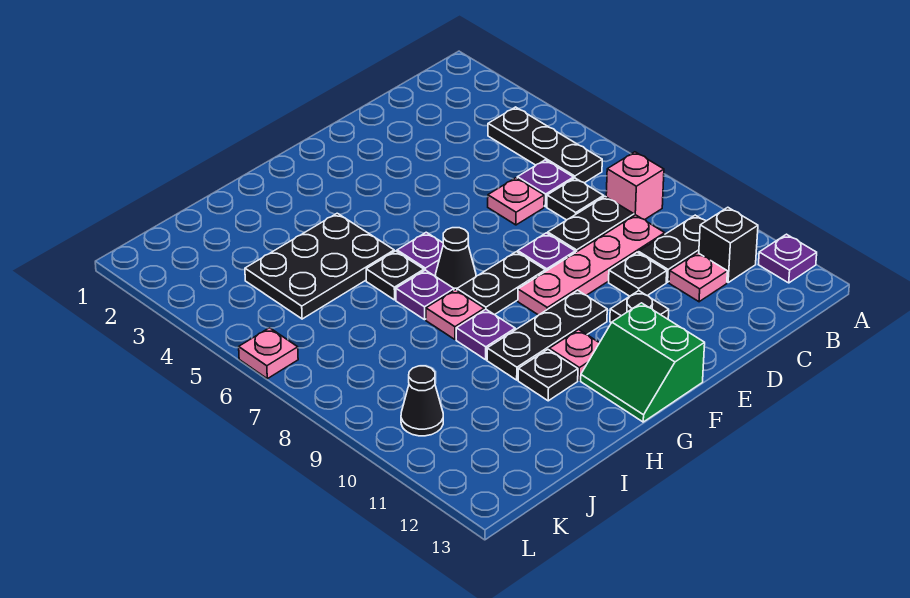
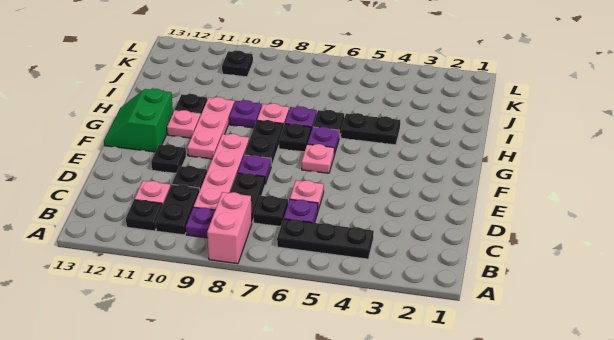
purple plate A12 level 1 -> purple plate B9 level 1
pink brick B8 level 1 -> pink brick A8:B8 level 1
black brick B11 level 1 -> black plate B11 level 1
black plate F10:H10 level 1 -> pink plate F10:H10 level 1
green slope F12:G13 level 1 top F -> green slope F12:G13 level 1 top 12
black cone G7 level 1 -> black plate G7 level 1
black plate H4:J5 level 1 -> black plate H4:H5 level 1
black cone K10 level 1 -> black plate K10 level 1
pink plate L6 level 1 -> pink plate F6 level 1

